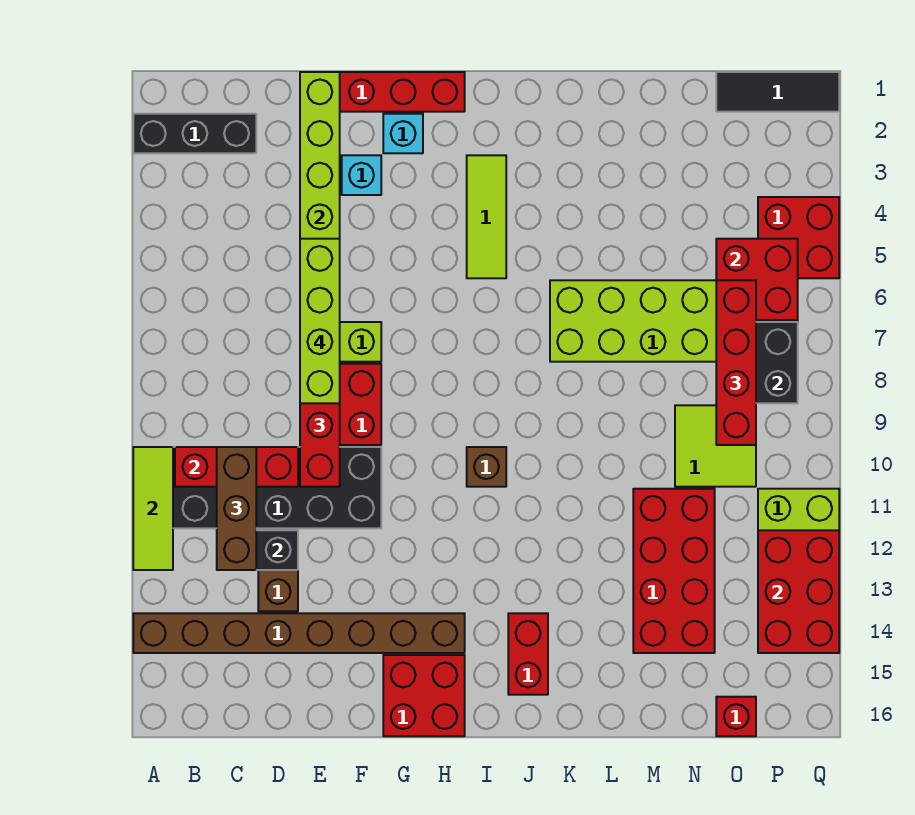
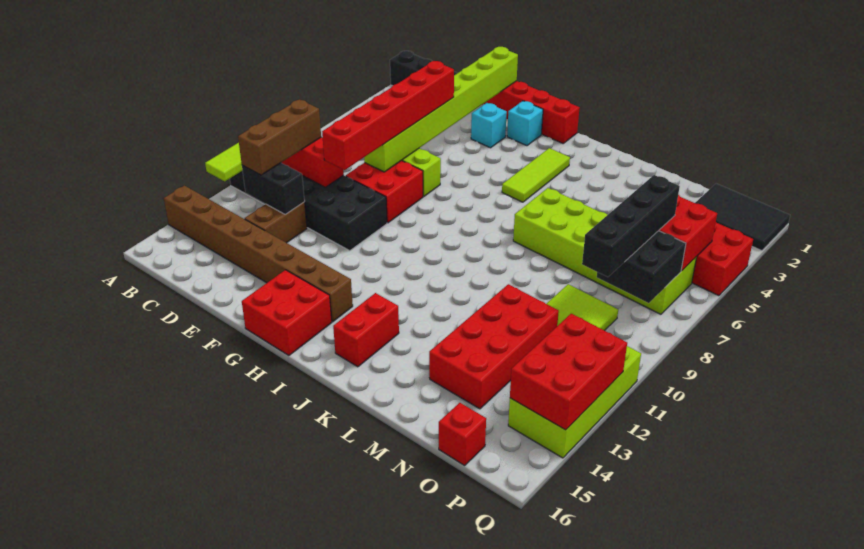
lime brick E5:E8 level 4 -> none
brown brick I10 level 1 -> none
black tile O1:Q1 level 1 -> black tile O1:Q2 level 1
red brick O6:O9 level 3 -> black brick O6:O9 level 3

